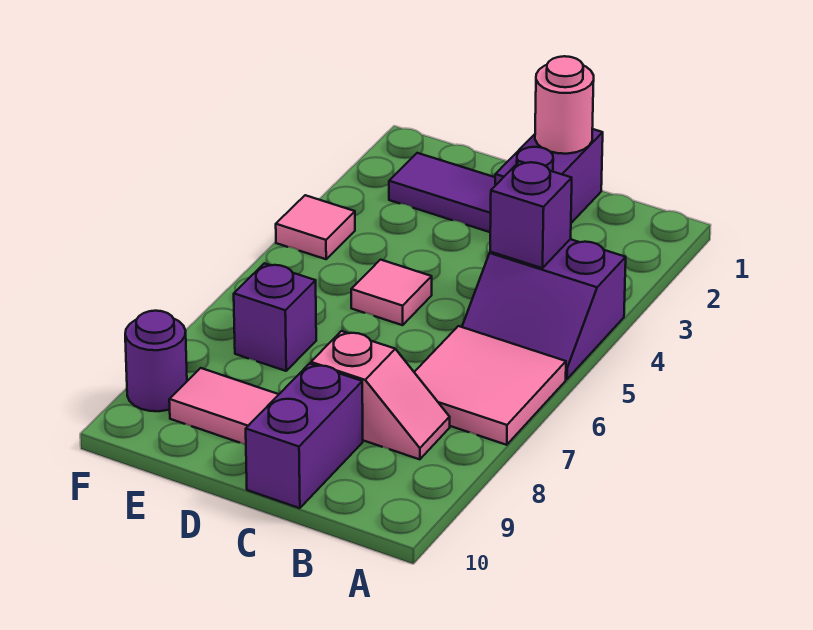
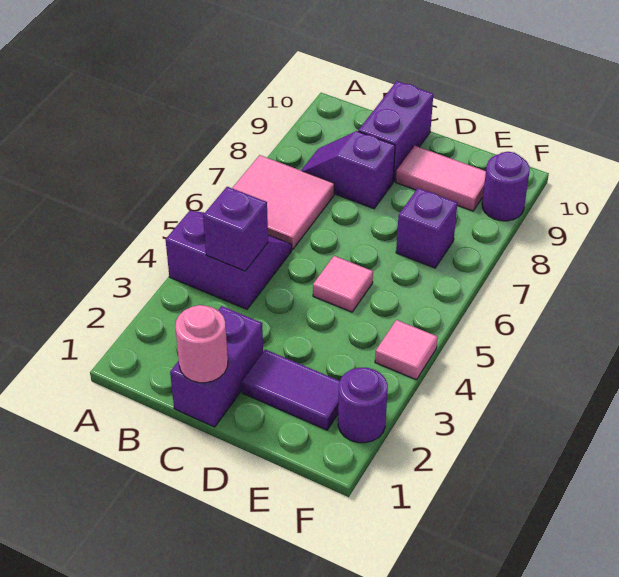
pink slope B8:C8 level 1 top C -> purple slope B8:C8 level 1 top C
none -> purple round brick F2 level 1

